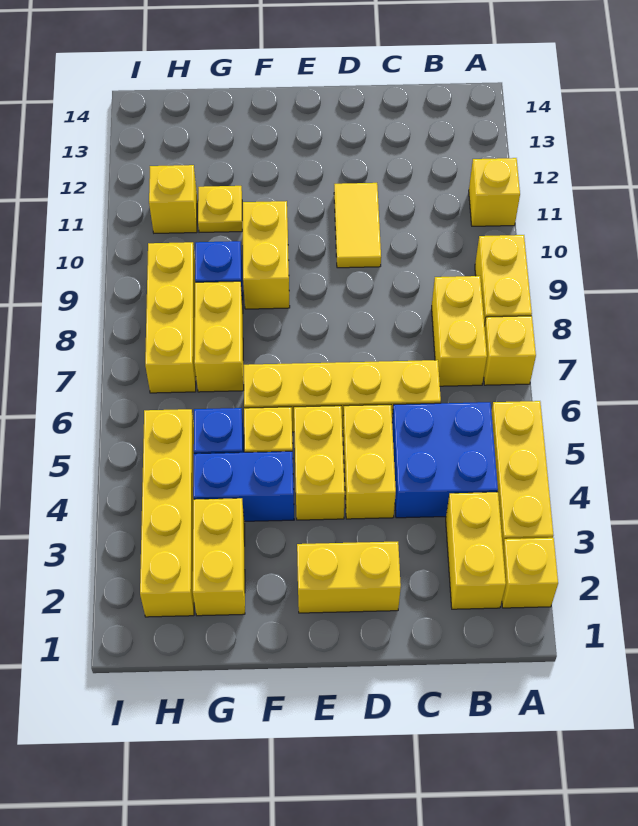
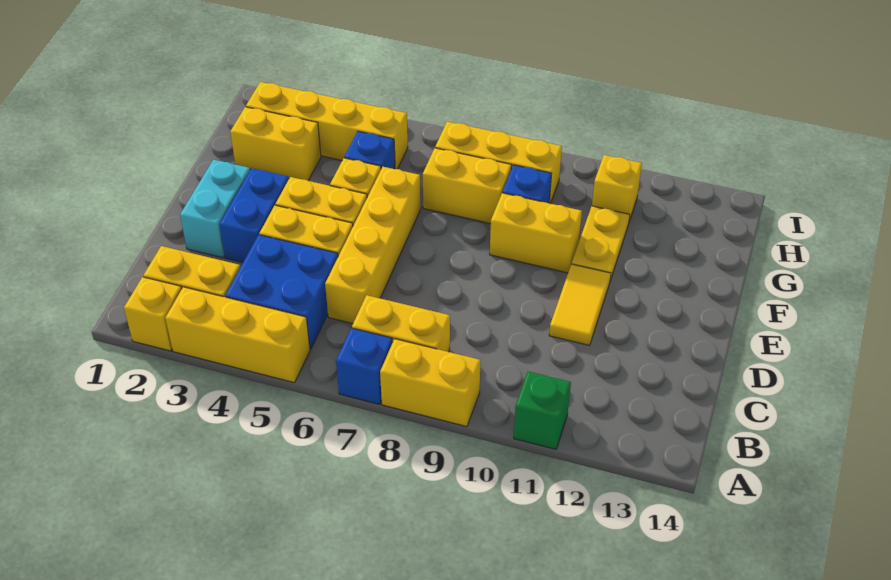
yellow brick A7 level 1 -> blue brick A7 level 1
yellow brick A11 level 1 -> green brick A11 level 1
yellow brick D2:E2 level 1 -> cyan brick D2:E2 level 1
yellow tile D10:D11 level 1 -> yellow tile D11:E11 level 1
blue brick F4:G4 level 1 -> blue brick D3:E3 level 1
yellow plate G11 level 1 -> yellow plate F11:G11 level 1

